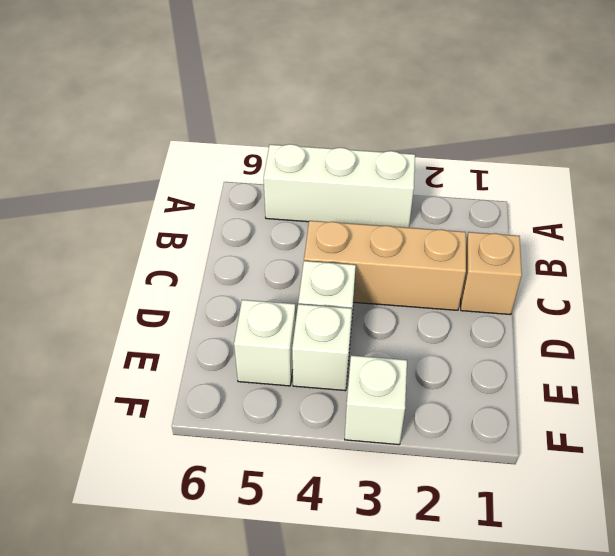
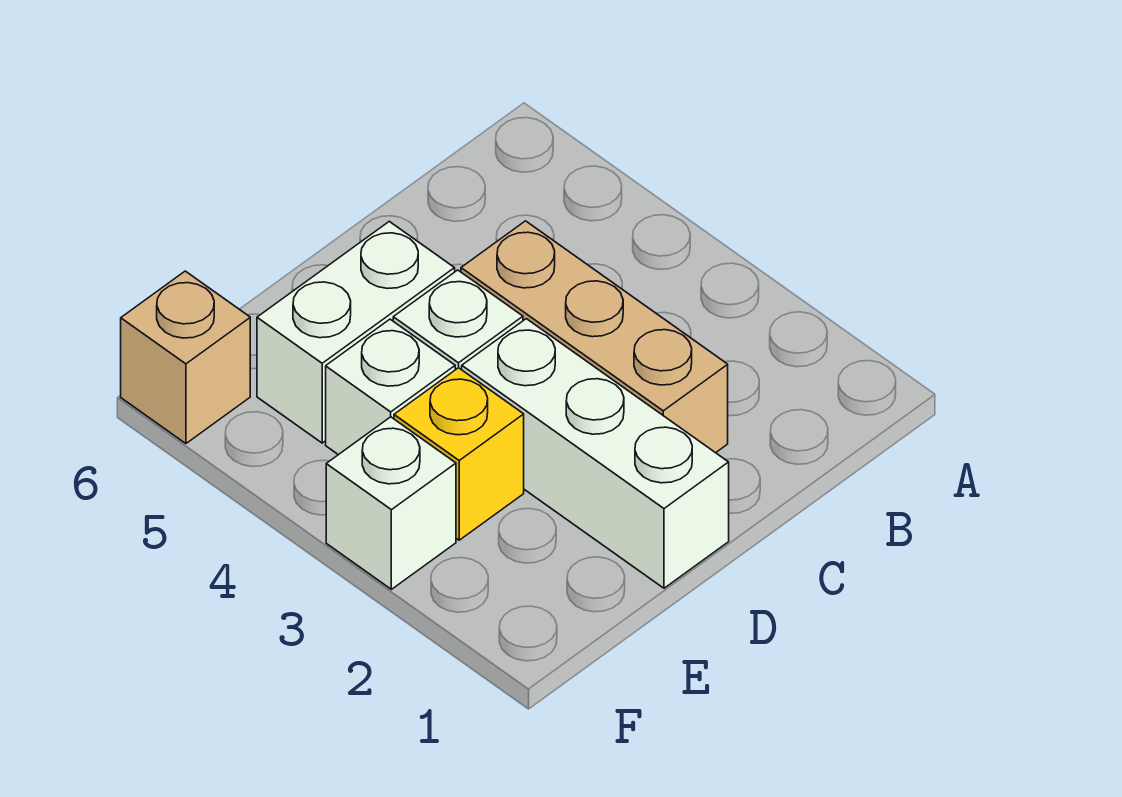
white brick A3:A5 level 1 -> white brick D1:D3 level 1
tan brick C1 level 1 -> tan brick F6 level 1
none -> yellow brick E3 level 1
white brick E5 level 1 -> white brick D5:E5 level 1

